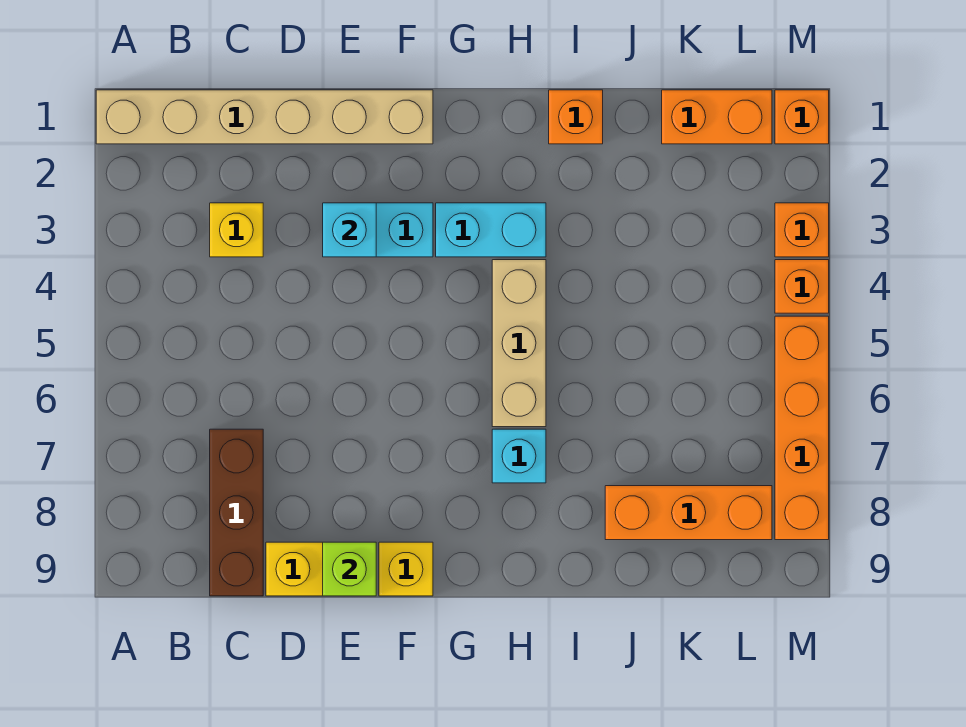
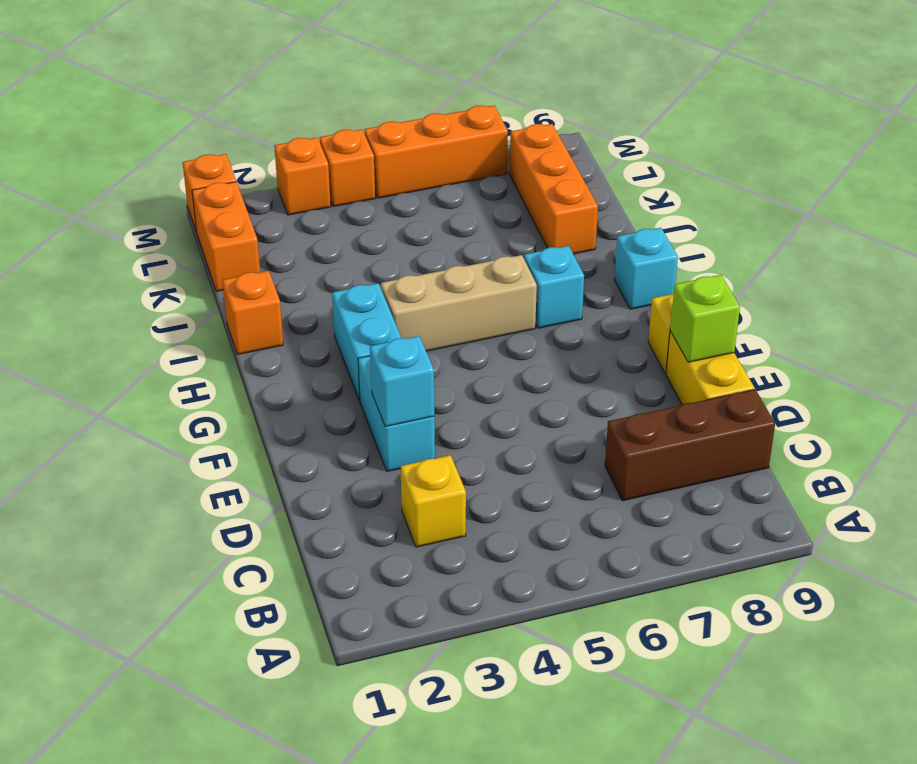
tan brick A1:F1 level 1 -> none
none -> cyan brick H9 level 1
orange brick M5:M8 level 1 -> orange brick M5:M7 level 1

